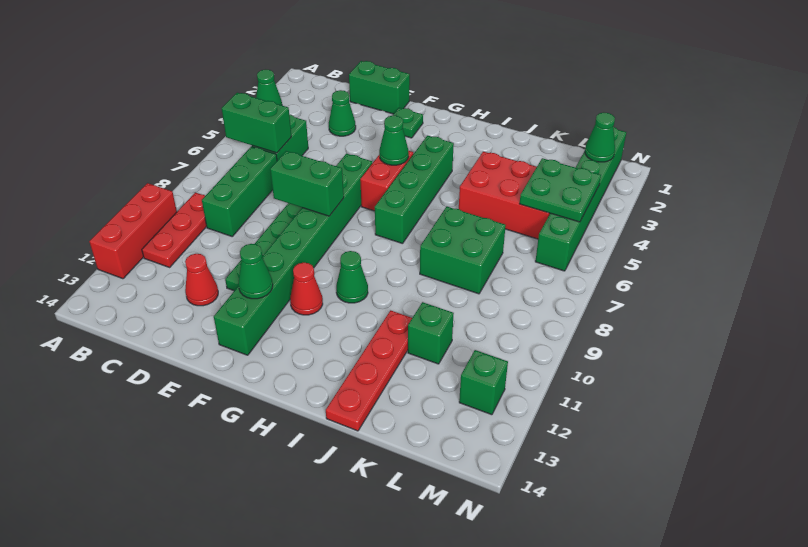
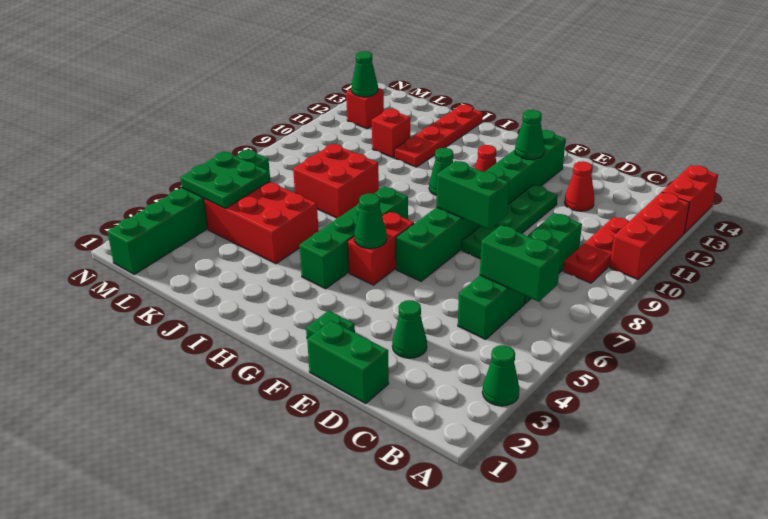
none -> red brick A13:A14 level 1
green brick J7:K8 level 1 -> red brick J7:K8 level 1
green brick K11 level 1 -> red brick K11 level 1
green cone M2 level 2 -> green cone M12 level 2
green brick M12 level 1 -> red brick M12 level 1

